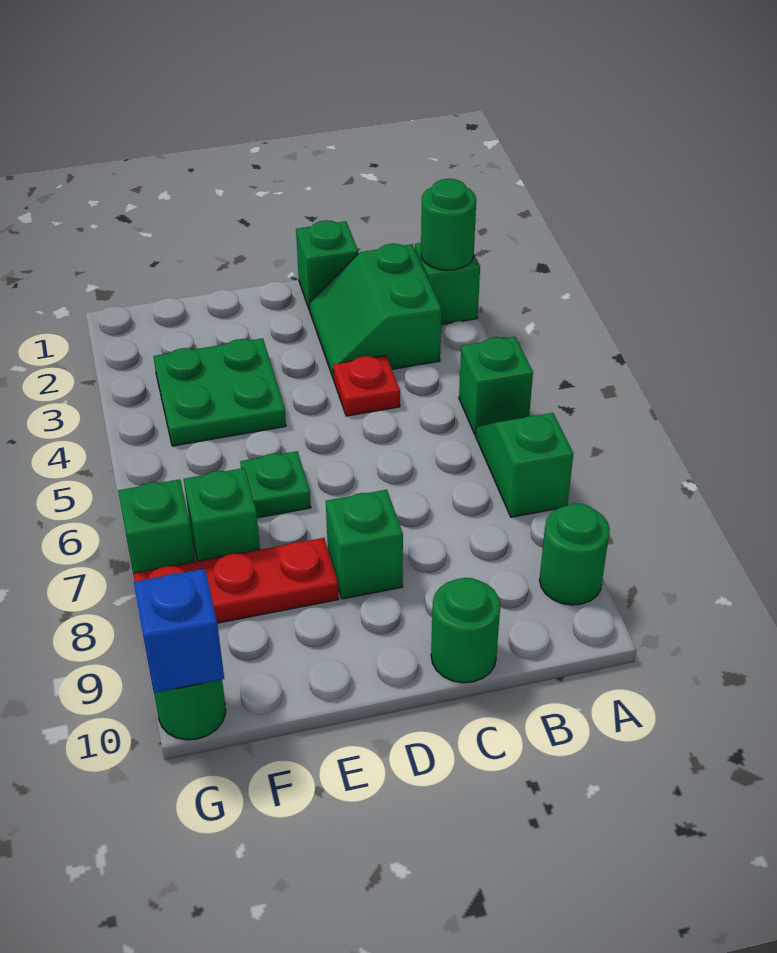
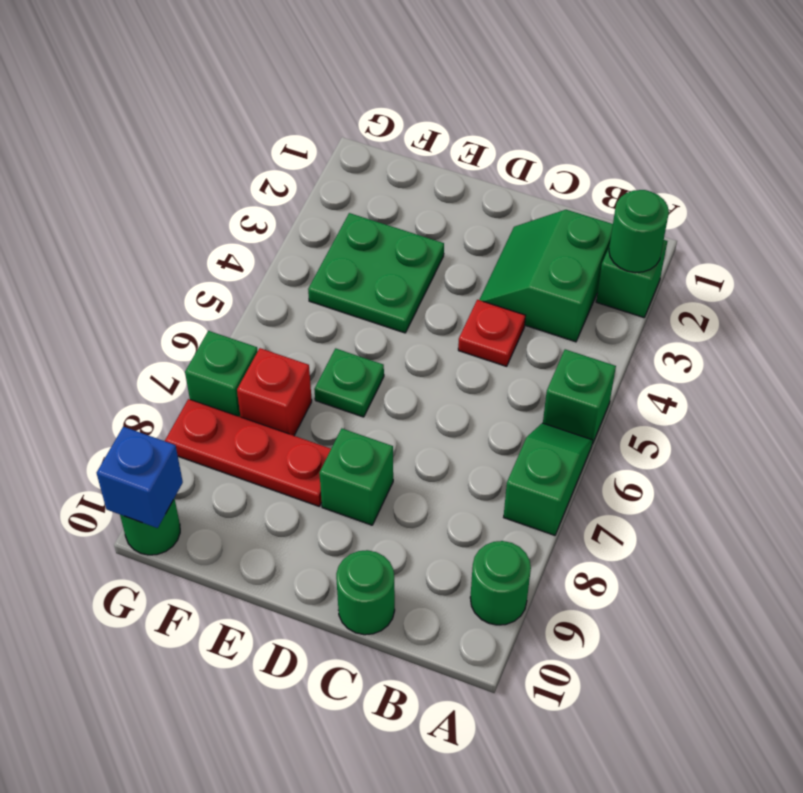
green brick C1 level 1 -> none
green brick F7 level 1 -> red brick F7 level 1

